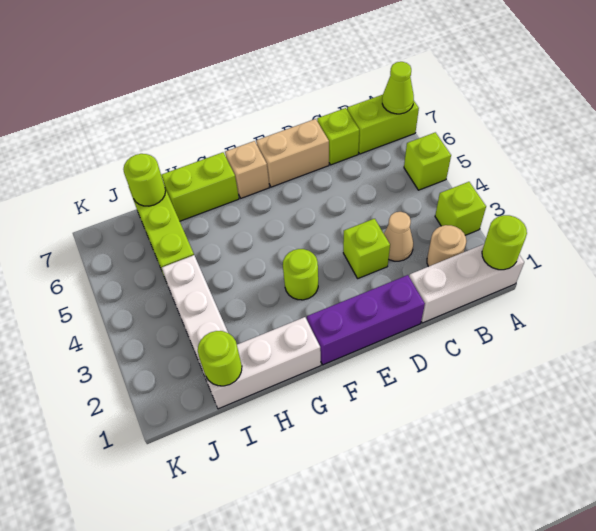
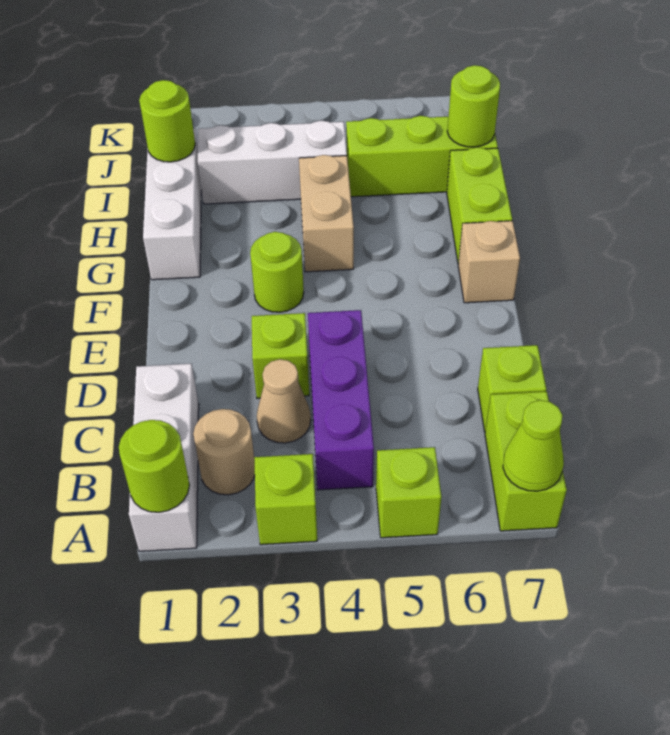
purple brick D1:F1 level 1 -> purple brick B4:D4 level 1
tan brick D7:E7 level 1 -> tan brick G4:H4 level 1

